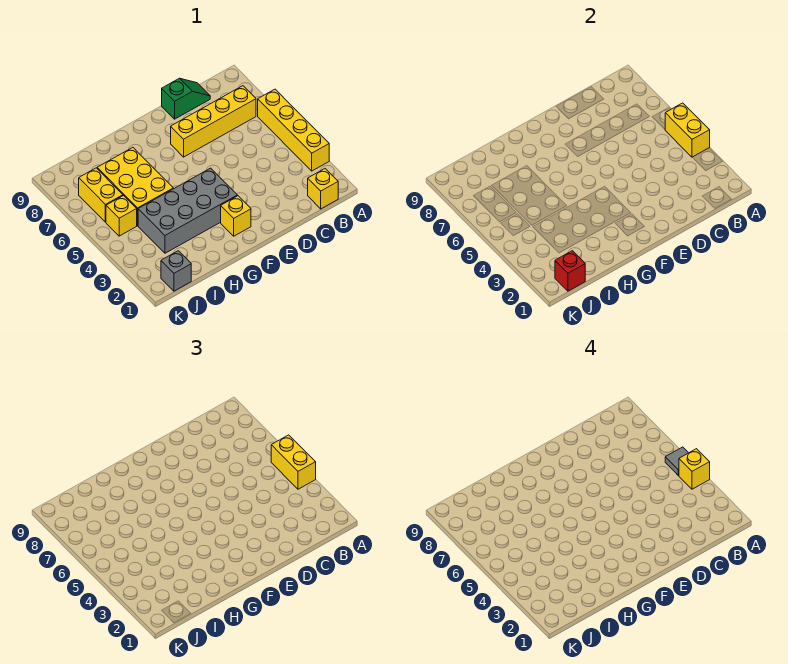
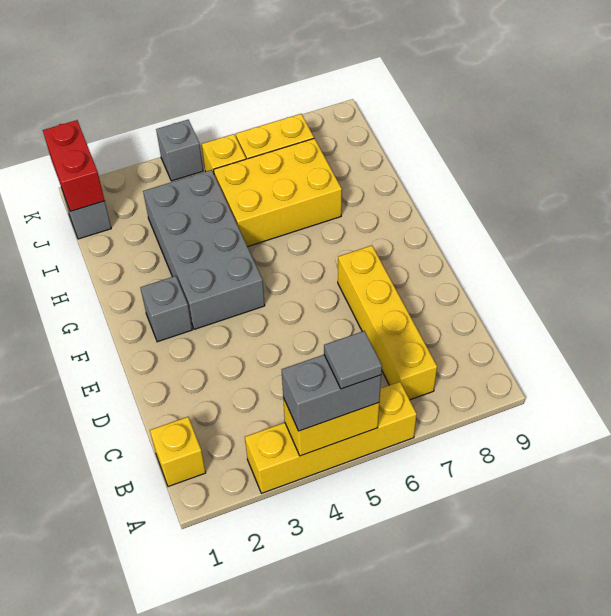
yellow brick A4:A5 level 3 -> grey brick A4:A5 level 3
yellow brick A4 level 4 -> none
green slope C9:D9 level 1 top D -> none
yellow brick F2 level 1 -> grey brick F2 level 1
red brick J1 level 2 -> red brick J1:K1 level 2
none -> grey brick K4 level 1

